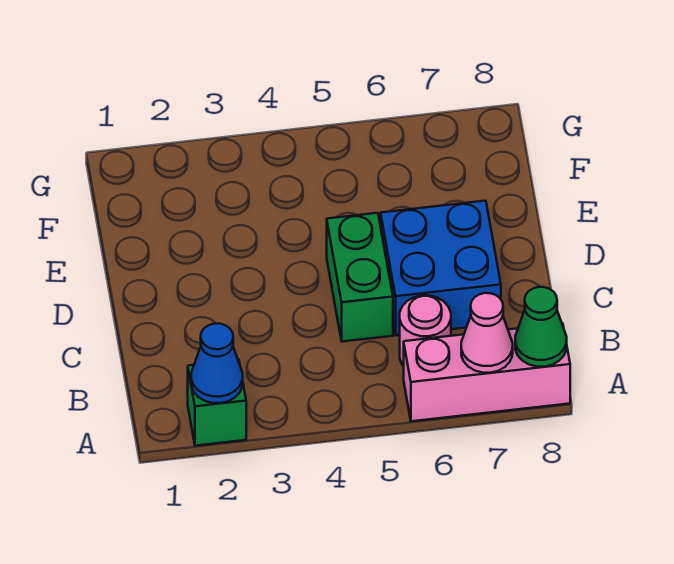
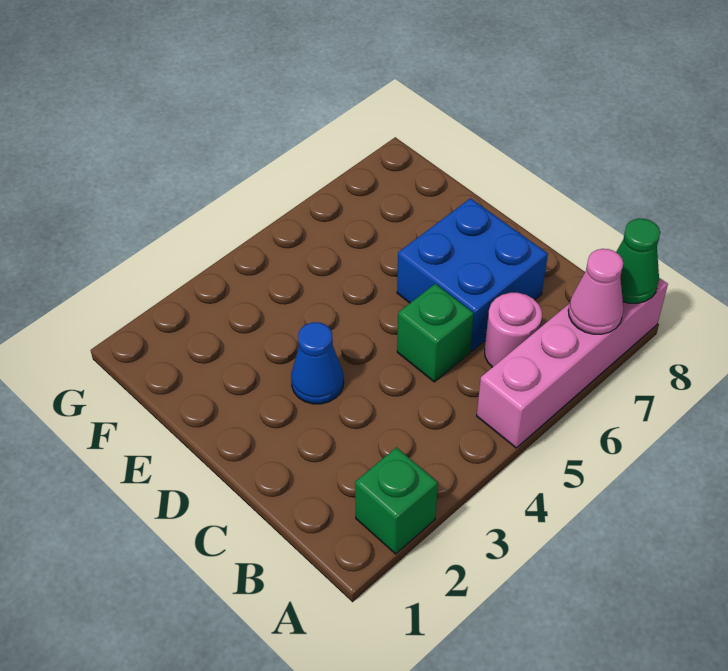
blue cone A2 level 2 -> blue cone D3 level 1
pink brick A6:A8 level 1 -> pink brick A5:A8 level 1
green brick C5:D5 level 1 -> green brick C5 level 1

